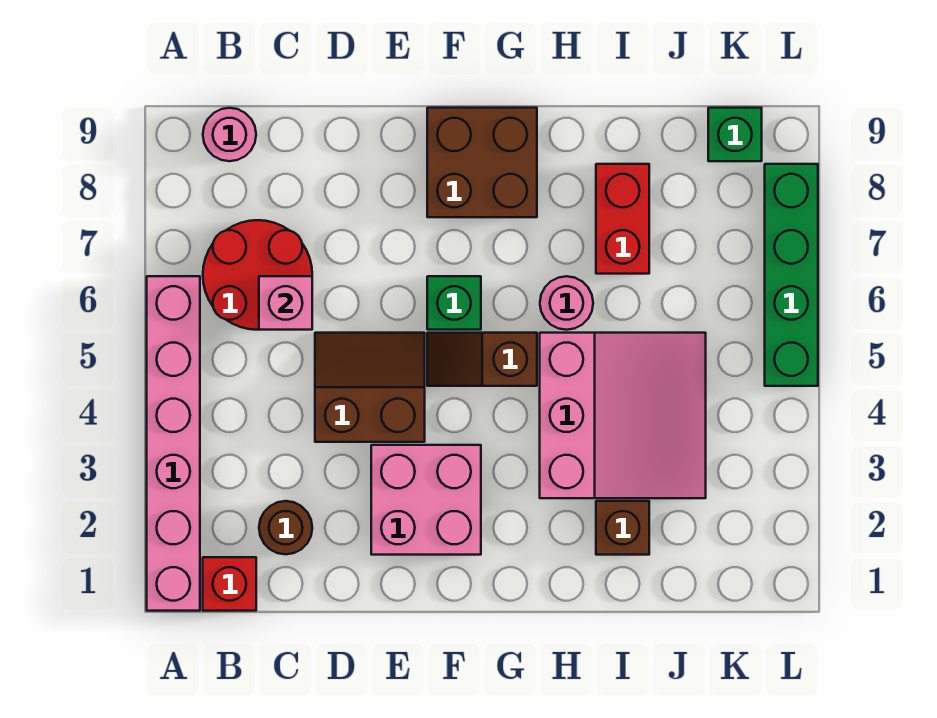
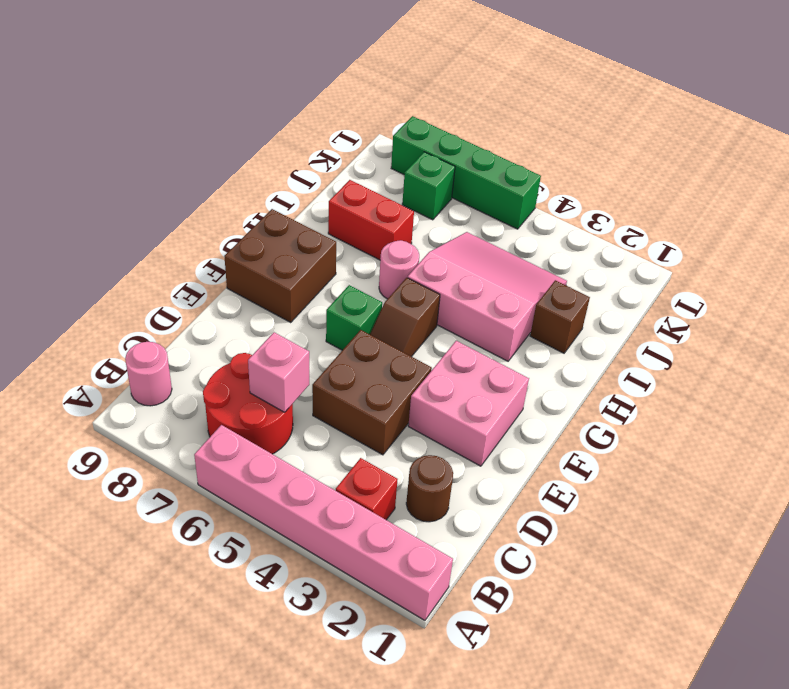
red brick B1 level 1 -> red brick B3 level 1
brown slope D4:E5 level 1 top 4 -> brown brick D4:E5 level 1
green brick K9 level 1 -> green brick K7 level 1

